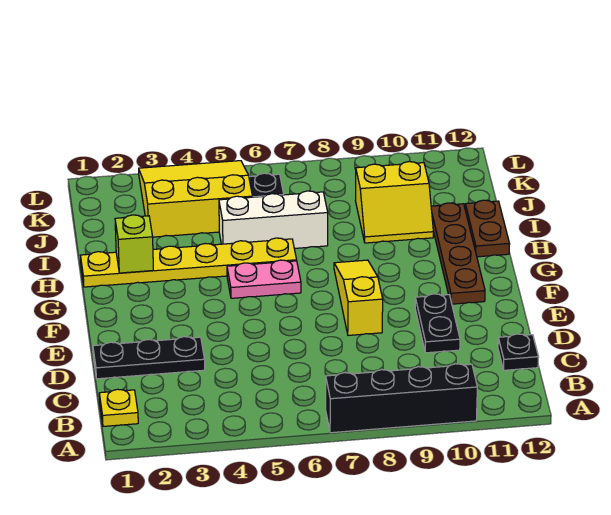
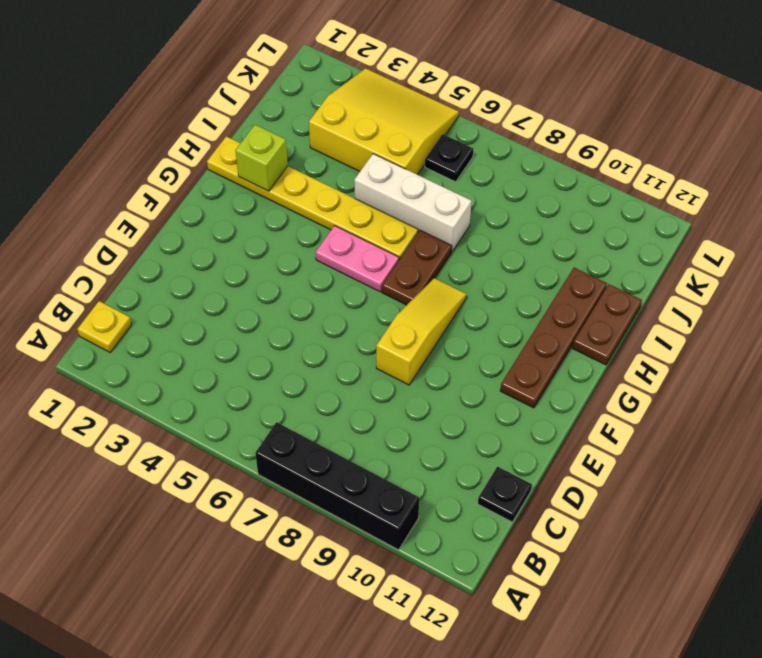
black plate D1:D3 level 1 -> none
black plate D10:E10 level 1 -> none
none -> brown plate G7:H7 level 1
yellow slope I9:J10 level 1 top J -> none

